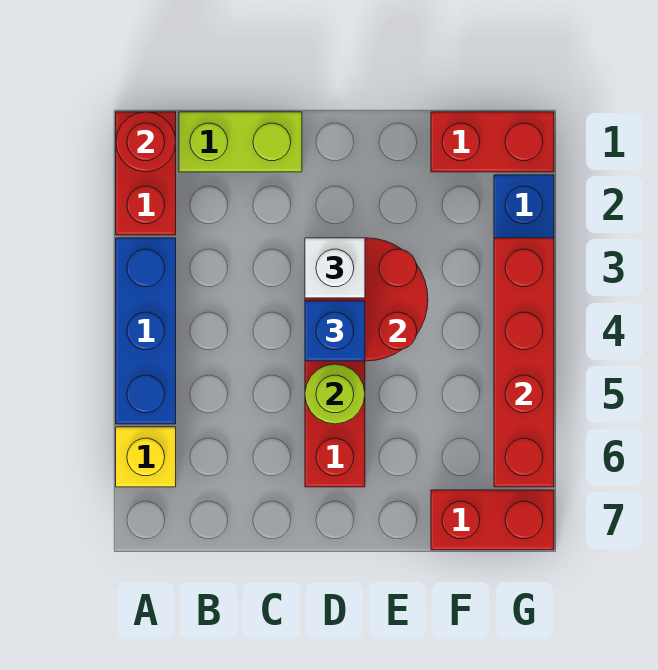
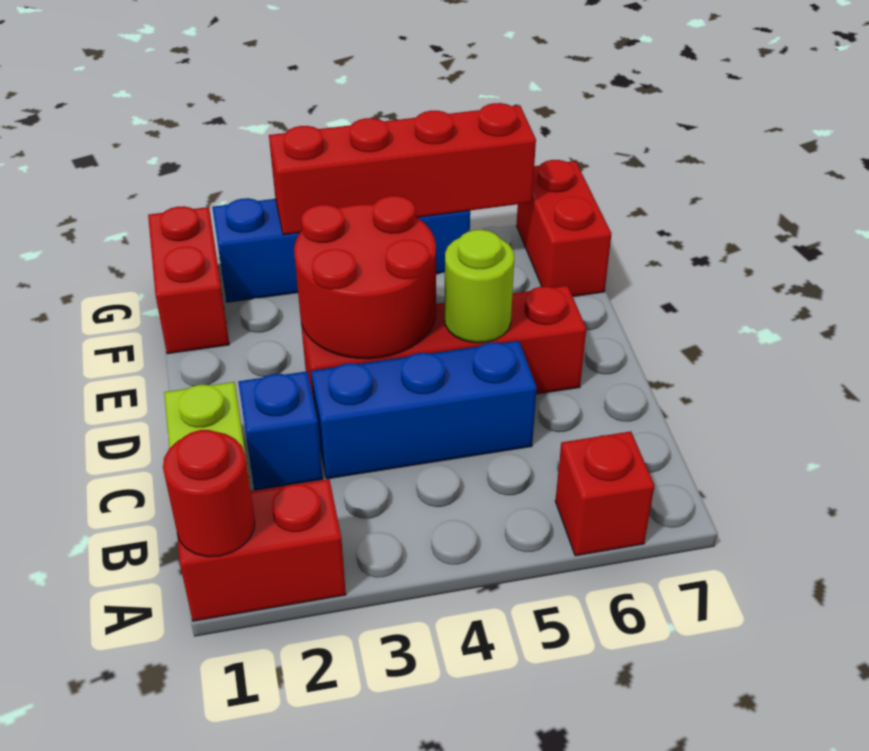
blue brick A3:A5 level 1 -> blue brick C3:C5 level 1
yellow brick A6 level 1 -> red brick A6 level 1
white brick D3 level 3 -> none
blue brick D4 level 3 -> blue brick C2 level 1

